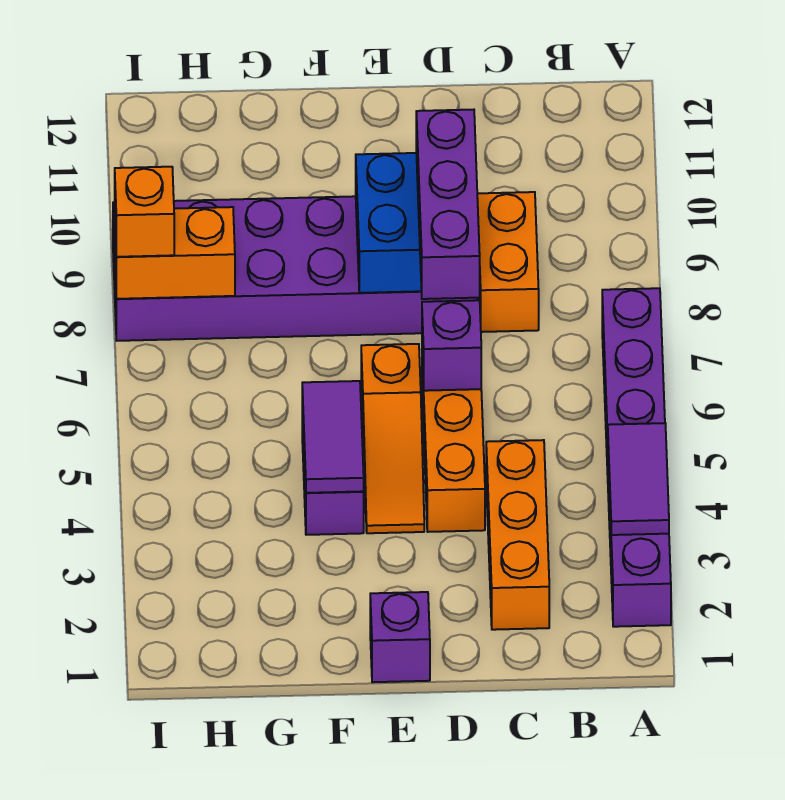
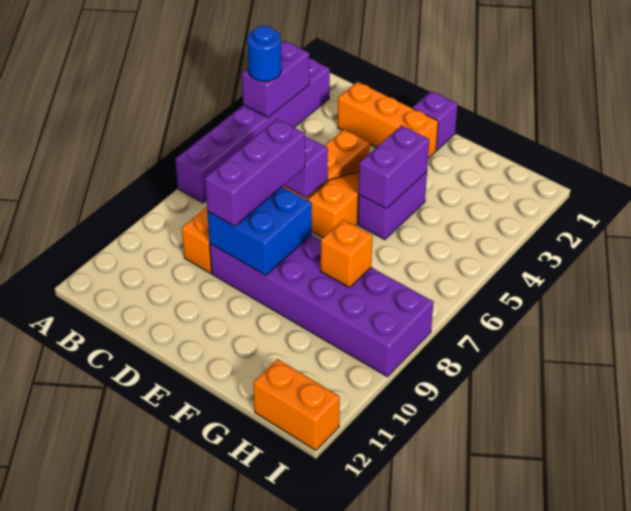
purple tile A3:A4 level 2 -> purple brick A3:A4 level 2
none -> blue round brick A4 level 3
orange brick C2:C4 level 1 -> orange brick C2:E2 level 1
purple tile F4:F5 level 2 -> purple brick F4:F5 level 2
orange brick H8:I8 level 2 -> orange brick H12:I12 level 1
orange brick I8 level 3 -> orange brick G8 level 2

